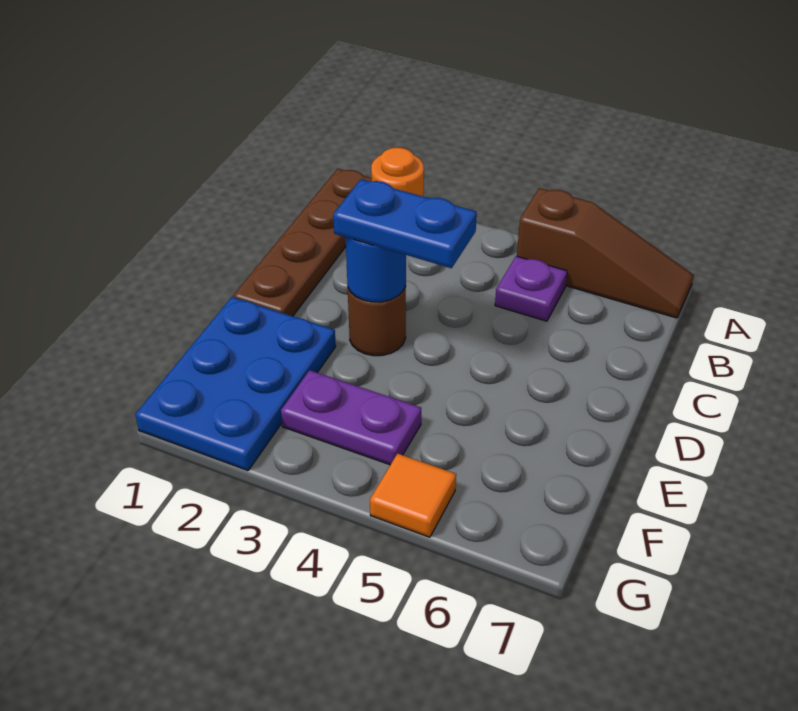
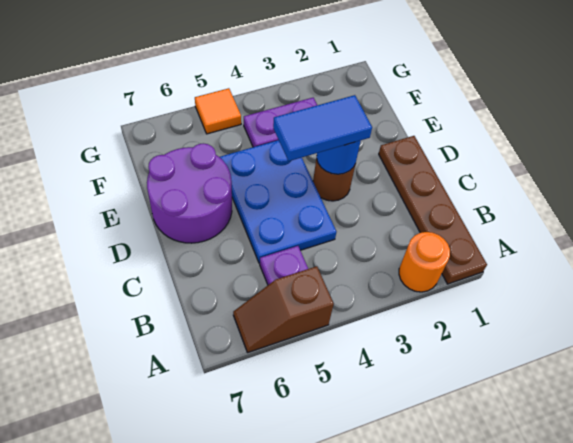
brown slope A5:A7 level 1 top 5 -> brown slope A5:A6 level 1 top 5
blue plate D3:D4 level 3 -> blue tile D3:D4 level 3
none -> purple round brick D6:E7 level 1
blue plate E1:G2 level 1 -> blue plate C4:E5 level 1

